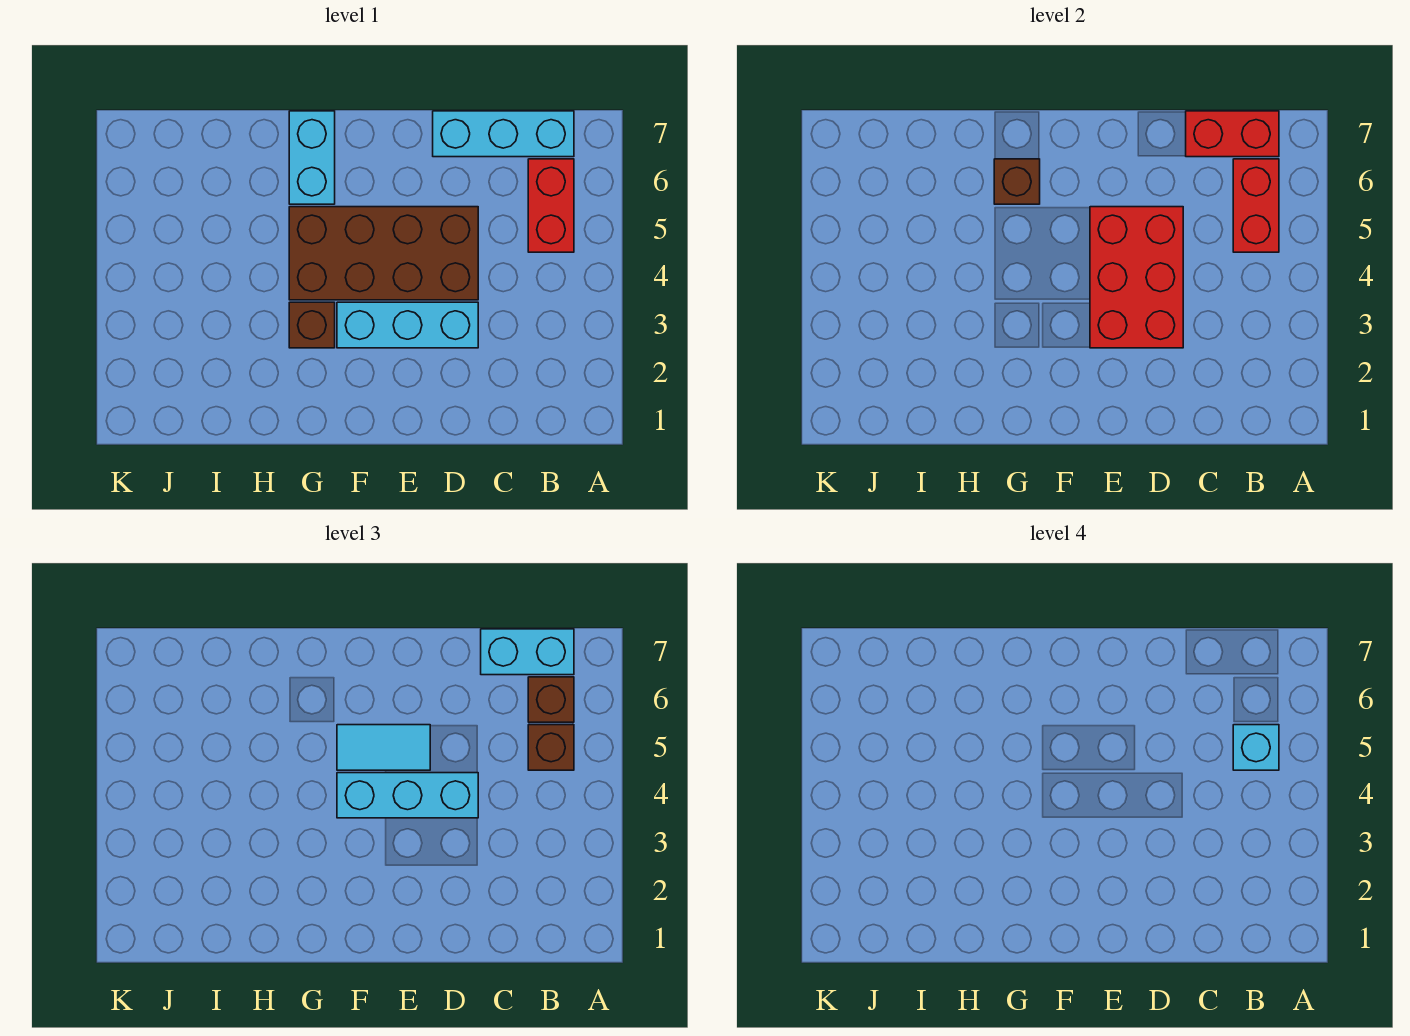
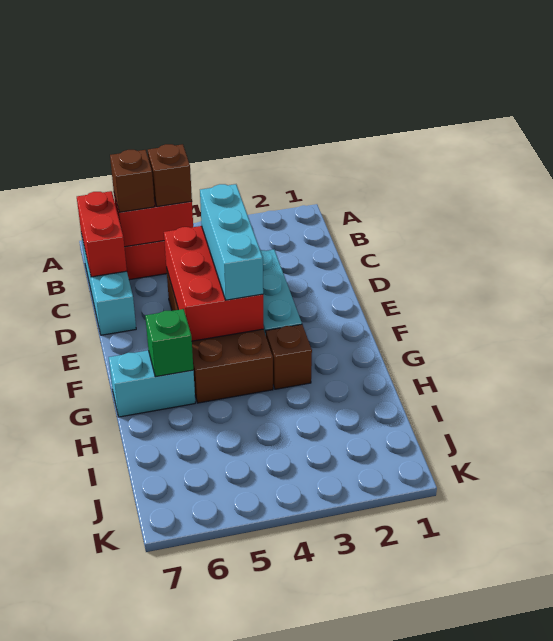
cyan brick B5 level 4 -> none
cyan brick B7:C7 level 3 -> none
red brick D3:E5 level 2 -> red brick D4:F5 level 2
cyan tile E5:F5 level 3 -> none
brown brick G6 level 2 -> green brick G6 level 2

